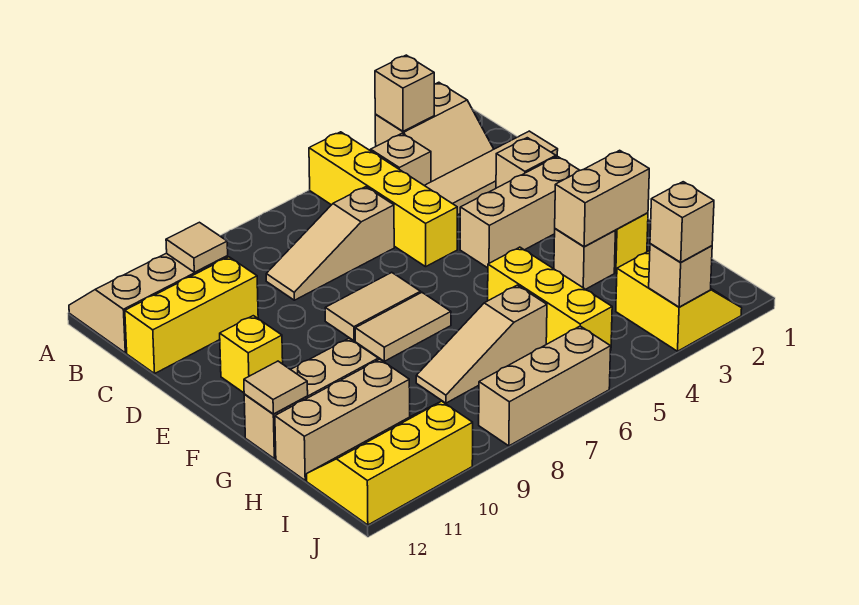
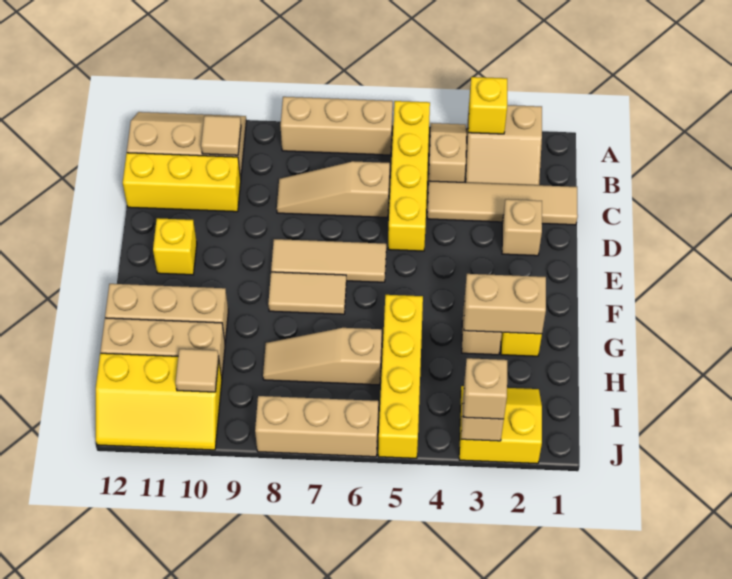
tan brick A3 level 2 -> yellow brick A3 level 2
tan brick E2:E4 level 1 -> tan brick A6:A8 level 1
tan tile E7:E8 level 1 -> tan tile E6:E8 level 1
yellow brick G5:I5 level 1 -> yellow brick G5:J5 level 1
tan tile G12 level 2 -> tan tile I10 level 2
yellow slope I2:J3 level 1 top 3 -> yellow slope I2:J3 level 1 top J
yellow slope I10:J12 level 1 top J -> yellow slope I10:J12 level 1 top I

